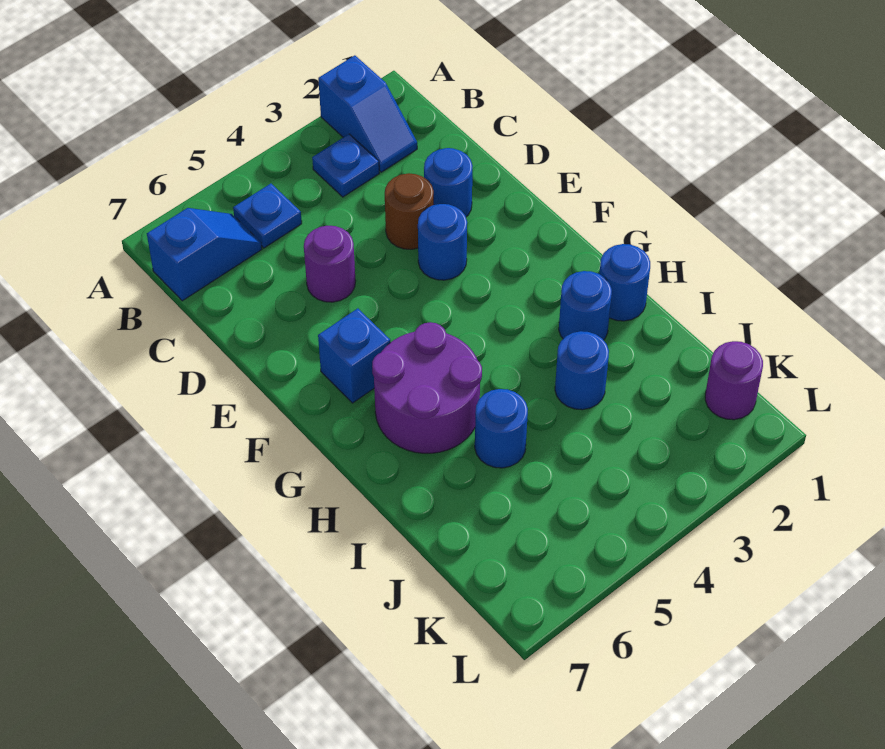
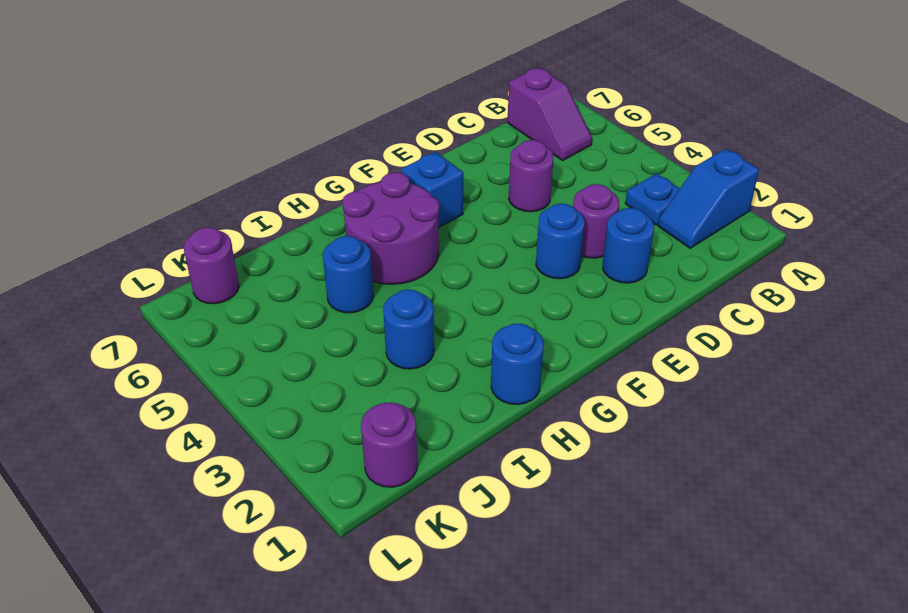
blue plate B5 level 1 -> none
blue slope B6:B7 level 1 top 7 -> purple slope B6:B7 level 1 top 7
brown round brick D3 level 1 -> purple round brick D3 level 1
blue round brick H2 level 1 -> none
none -> purple round brick K7 level 1

